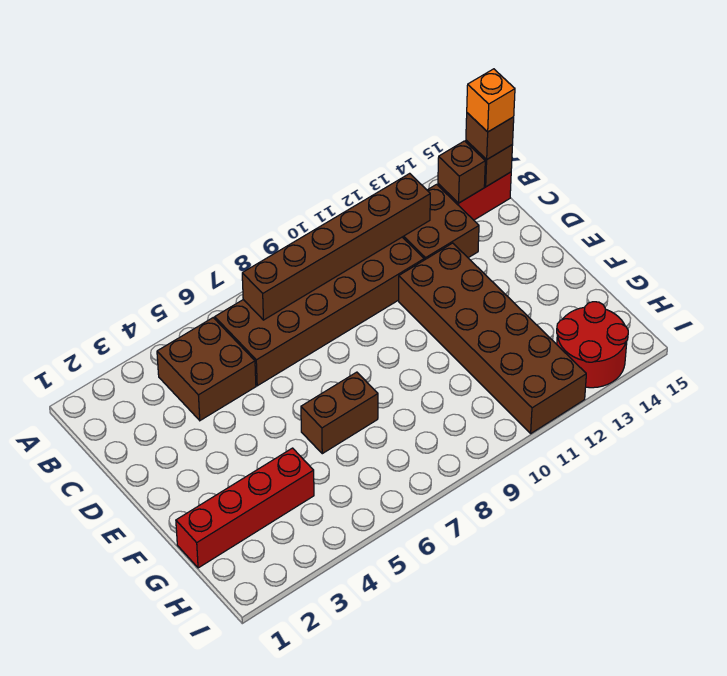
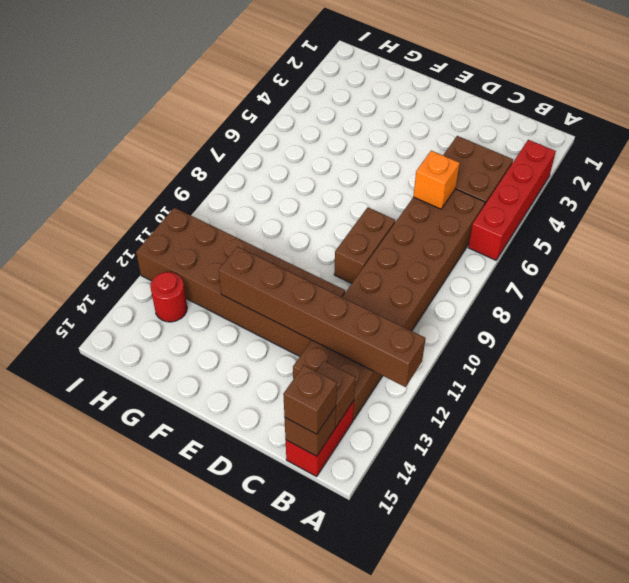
brown brick B7:B12 level 2 -> brown brick A12:F12 level 2
orange brick B15 level 4 -> orange brick C6 level 2
brown brick F6:F7 level 1 -> brown brick D8:D9 level 1
red brick G1:G4 level 1 -> red brick A3:A6 level 1
red round brick H13:I14 level 1 -> red round brick H13 level 1

